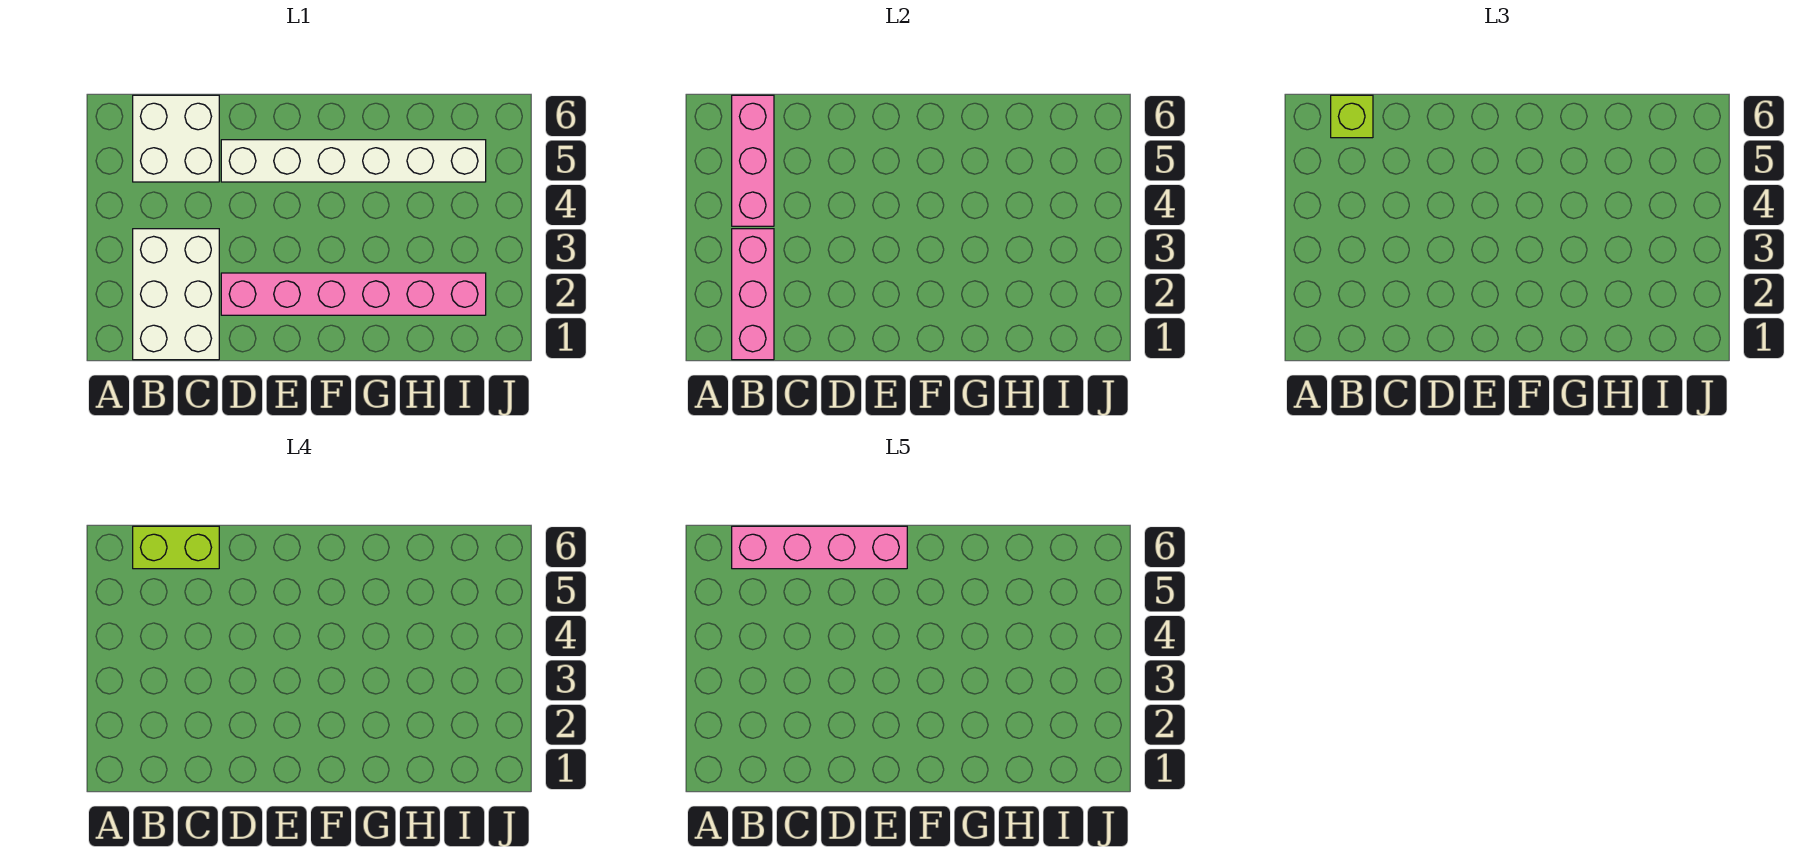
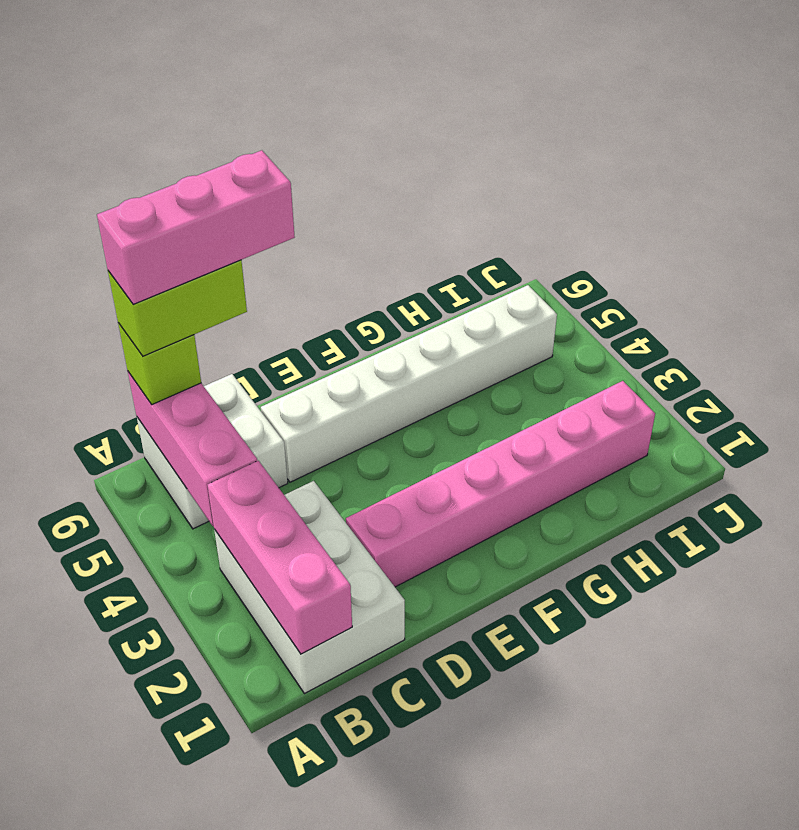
pink brick B6:E6 level 5 -> pink brick B6:D6 level 5

